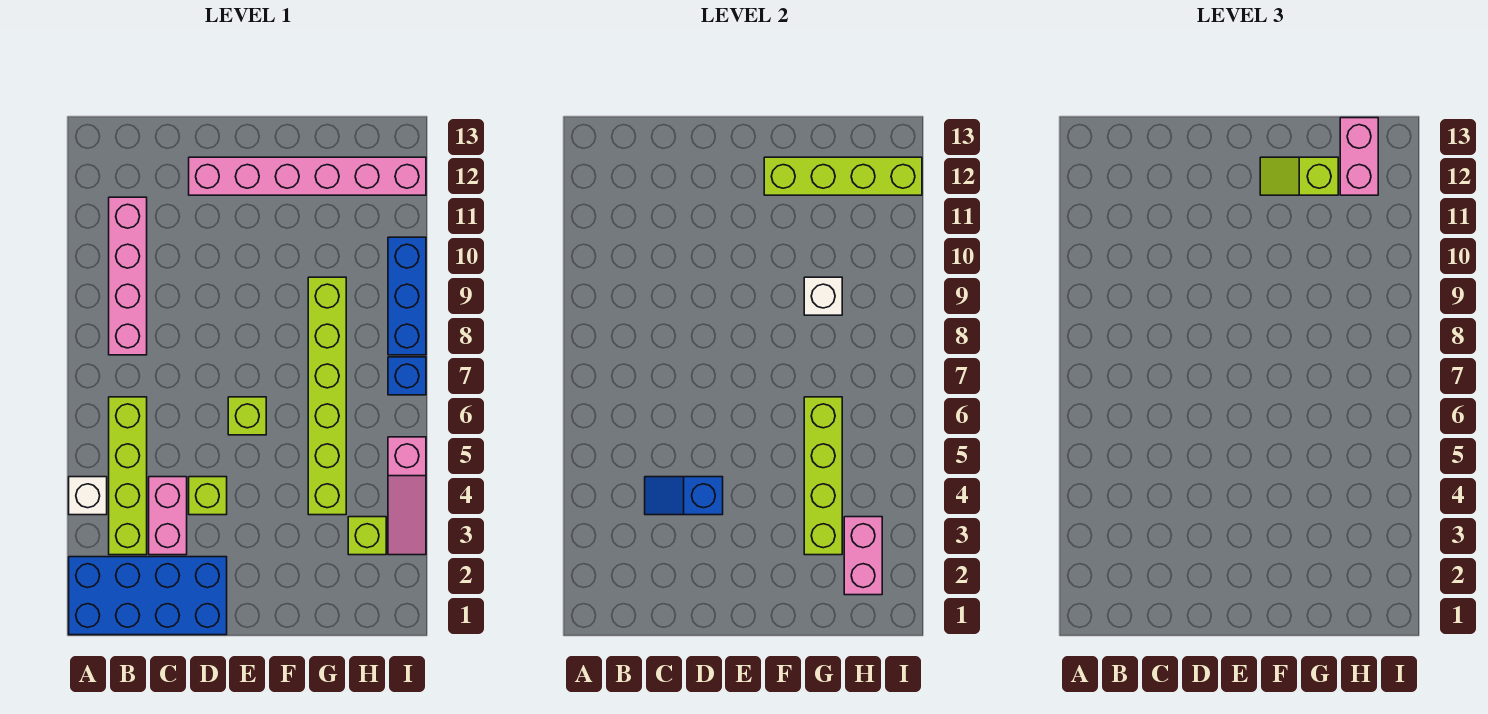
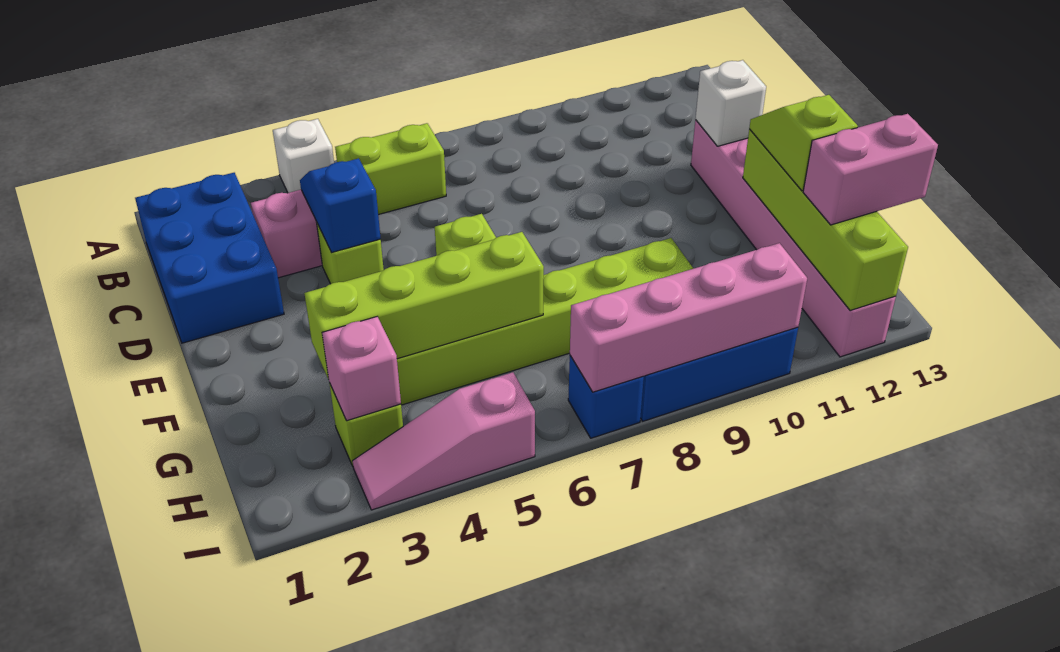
blue brick A1:D2 level 1 -> blue brick B1:D2 level 1
lime brick B3:B6 level 1 -> lime brick B5:B6 level 1
pink brick B8:B11 level 1 -> pink brick I7:I10 level 2
white brick G9 level 2 -> white brick D12 level 2
pink brick H2:H3 level 2 -> pink brick H3 level 2

